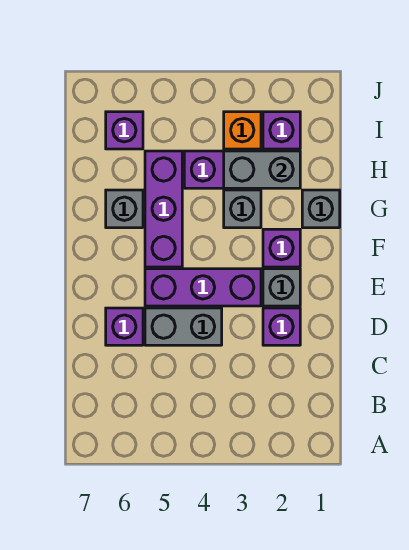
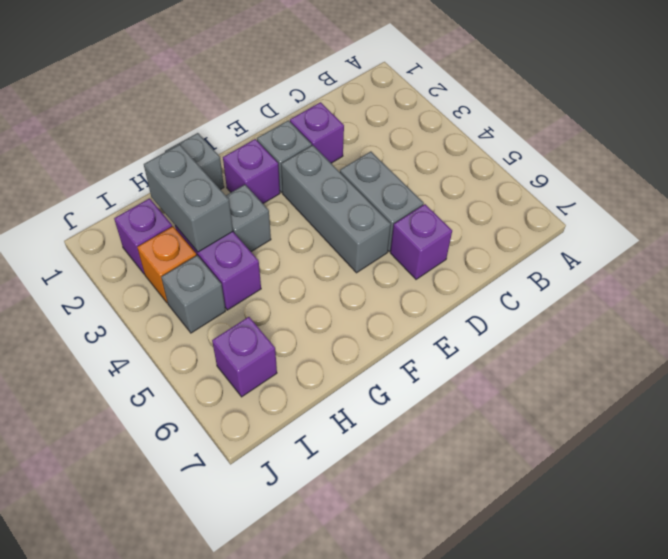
purple brick E3:E5 level 1 -> grey brick E3:E5 level 1
purple brick F5:H5 level 1 -> none
grey brick G6 level 1 -> grey brick I4 level 1

